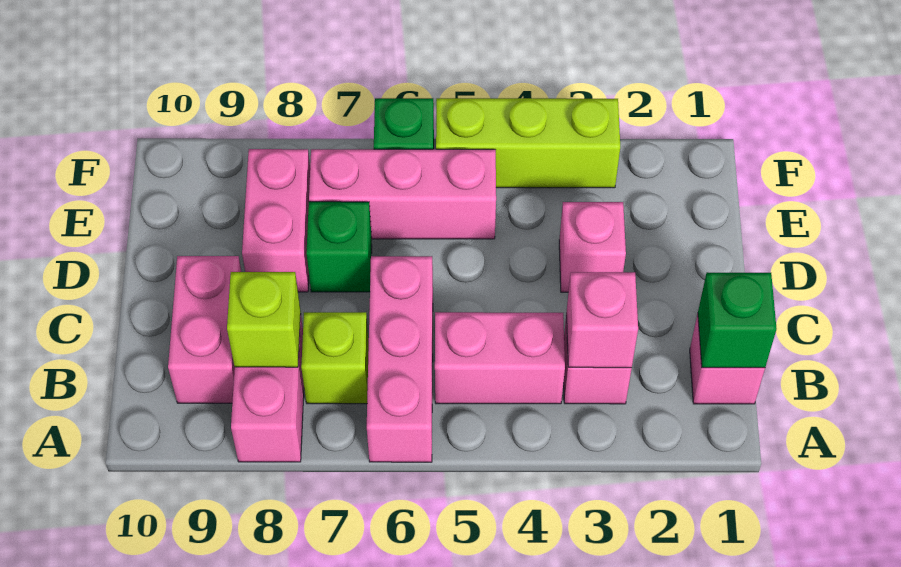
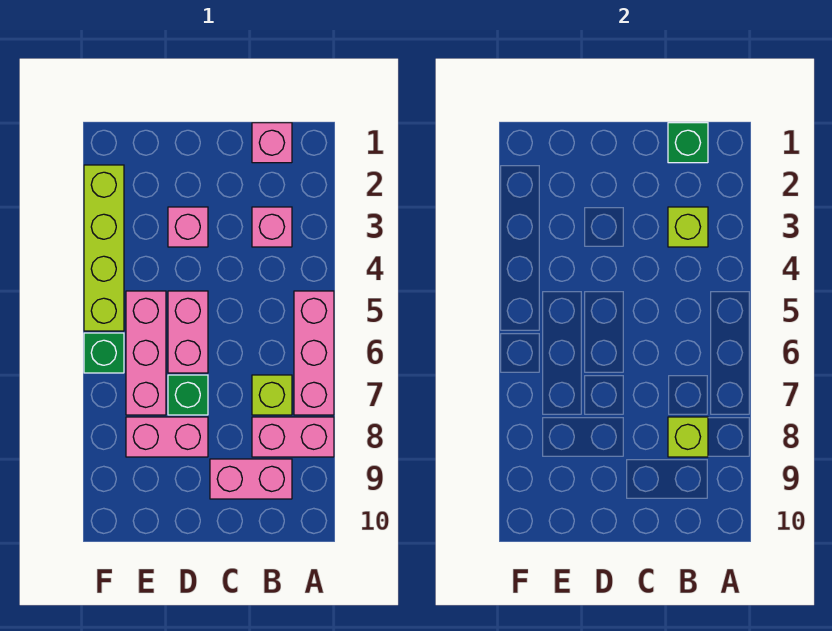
pink brick A6:C6 level 1 -> pink brick A5:A7 level 1
pink brick B3 level 2 -> lime brick B3 level 2
pink brick B4:B5 level 1 -> pink brick D5:D6 level 1
lime brick F3:F5 level 1 -> lime brick F2:F5 level 1

